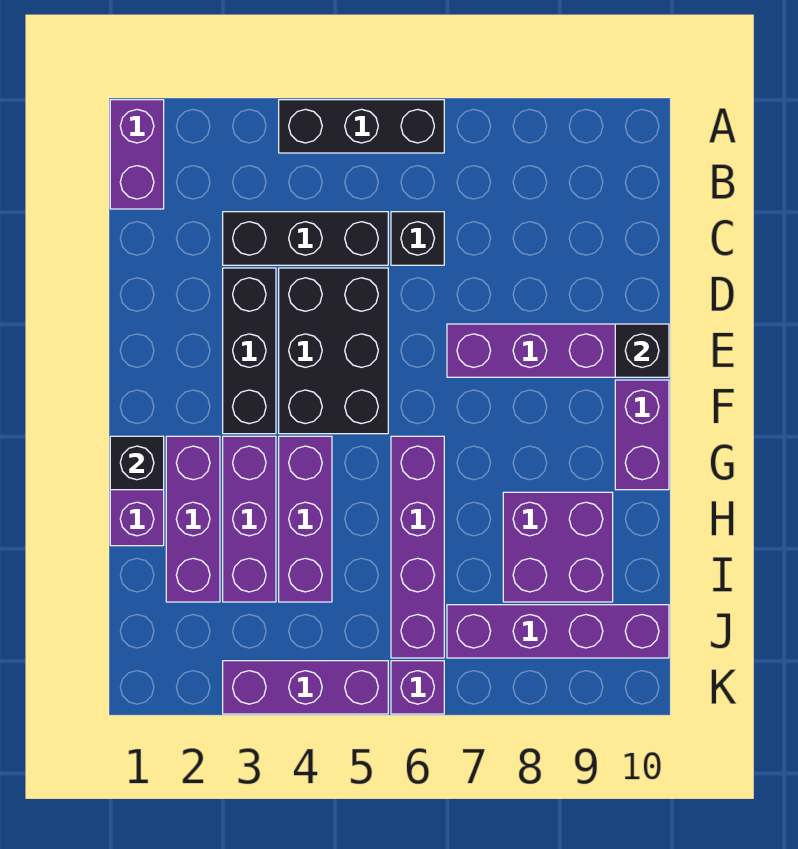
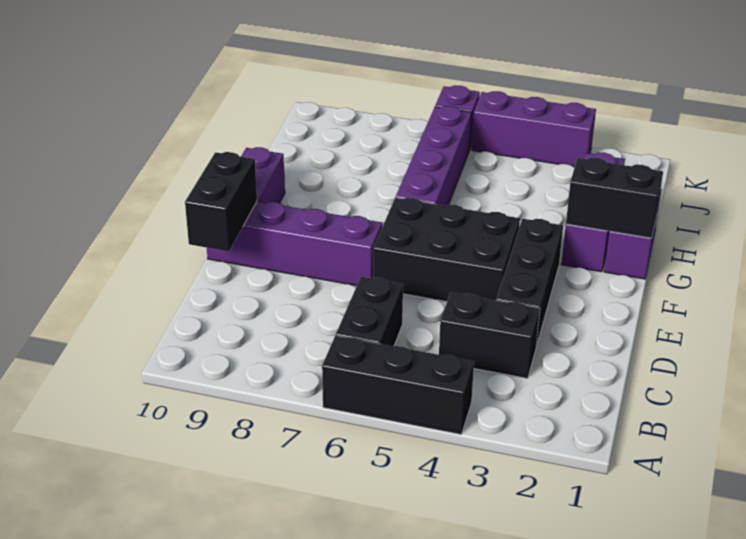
purple brick A1:B1 level 1 -> none
black brick C3:C5 level 1 -> black brick C3:C4 level 1
black brick C6 level 1 -> black brick B6:C6 level 1
black brick D4:F5 level 1 -> black brick E4:F6 level 1
black brick E10 level 2 -> black brick D10:E10 level 2
black brick G1 level 2 -> black brick G1:G2 level 2
purple brick G3:I3 level 1 -> none
purple brick G4:I4 level 1 -> none
purple brick H8:I9 level 1 -> none
purple brick J7:J10 level 1 -> none

